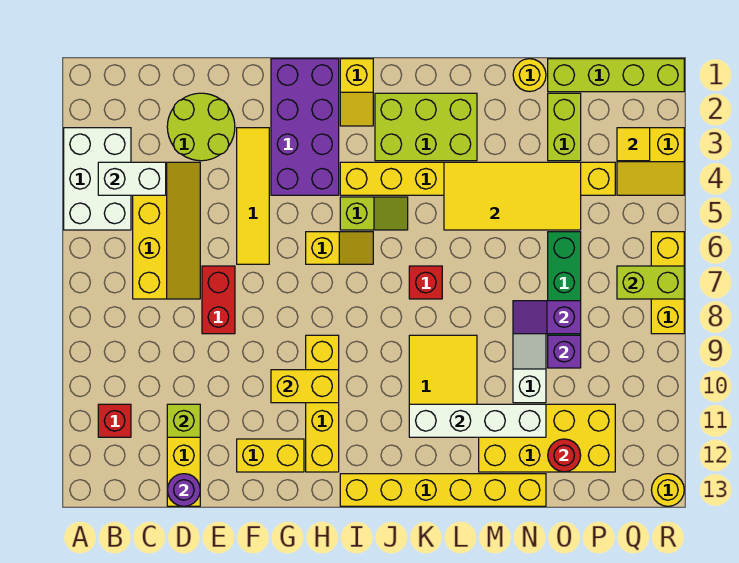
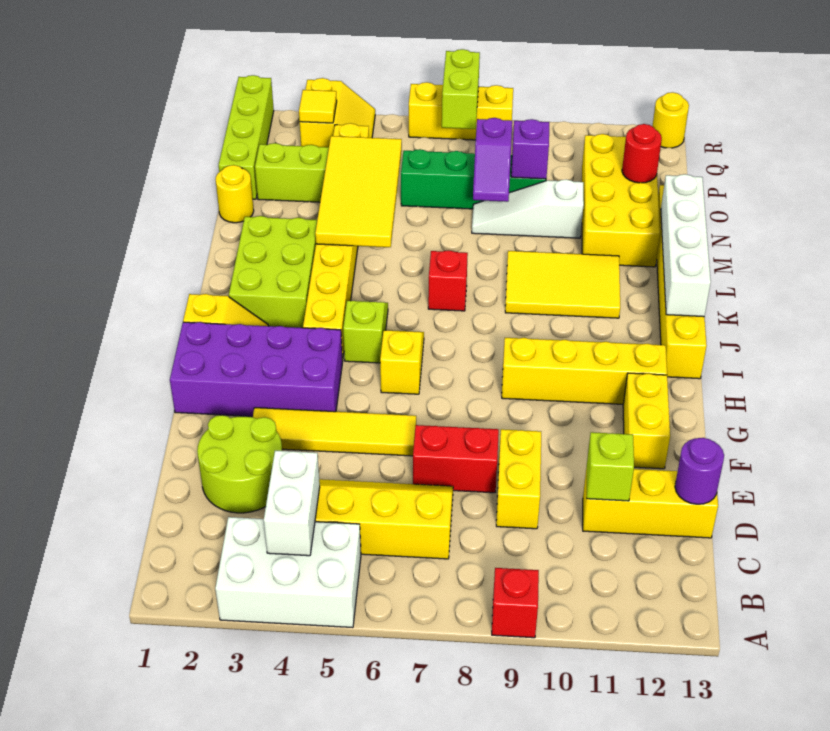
red brick B11 level 1 -> red brick A9 level 1
yellow brick G10:H10 level 2 -> yellow brick D9:E9 level 1
white brick K11:N11 level 2 -> white brick J13:M13 level 2

